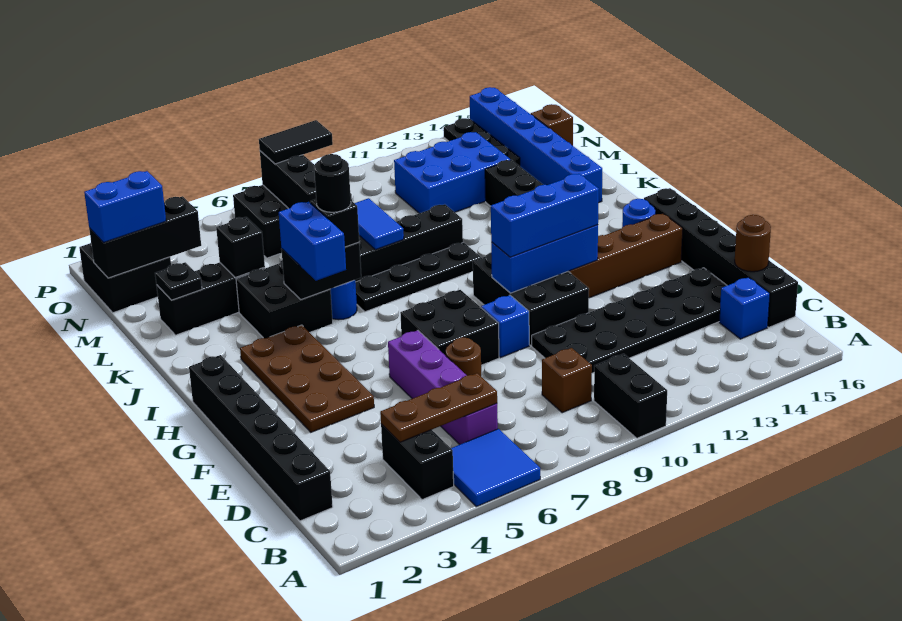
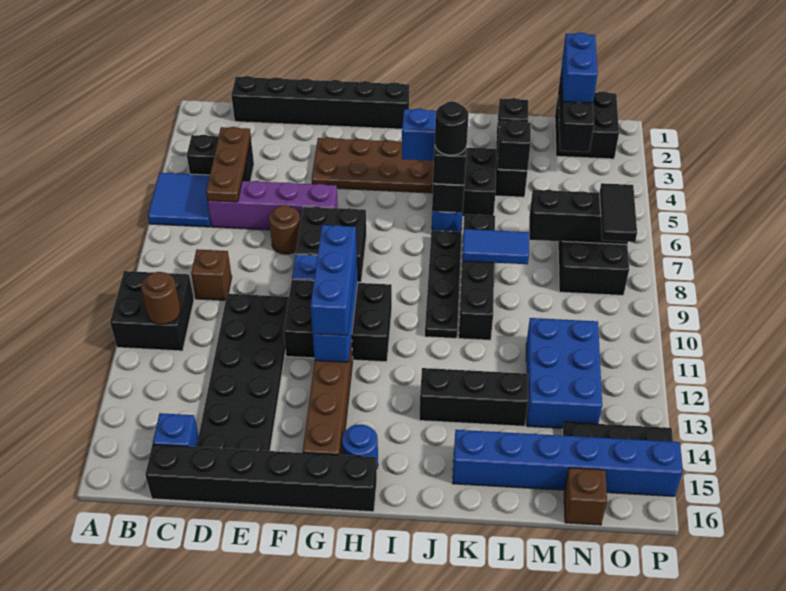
black brick A10:B10 level 1 -> black brick A10:B11 level 1
brown round brick D16 level 2 -> brown round brick B11 level 2

